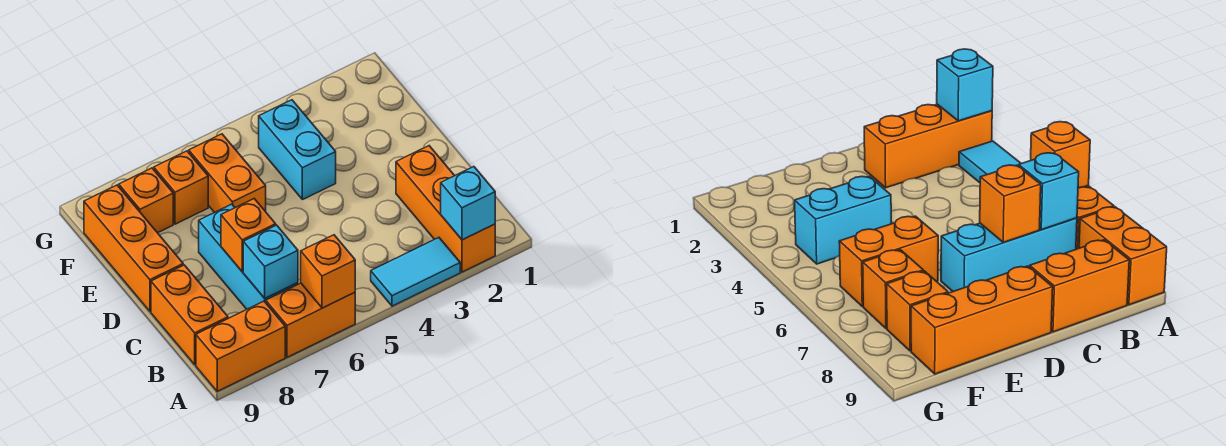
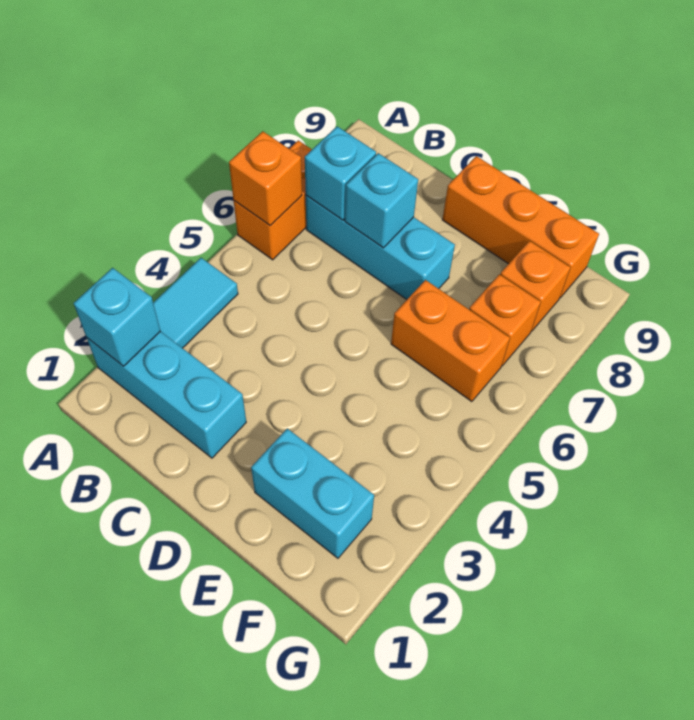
orange brick A2:C2 level 1 -> cyan brick A2:C2 level 1
orange brick A8:A9 level 1 -> none
orange brick B9:C9 level 1 -> none
orange brick C7 level 2 -> cyan brick C7 level 2
cyan brick E4:F4 level 1 -> cyan brick E2:F2 level 1

